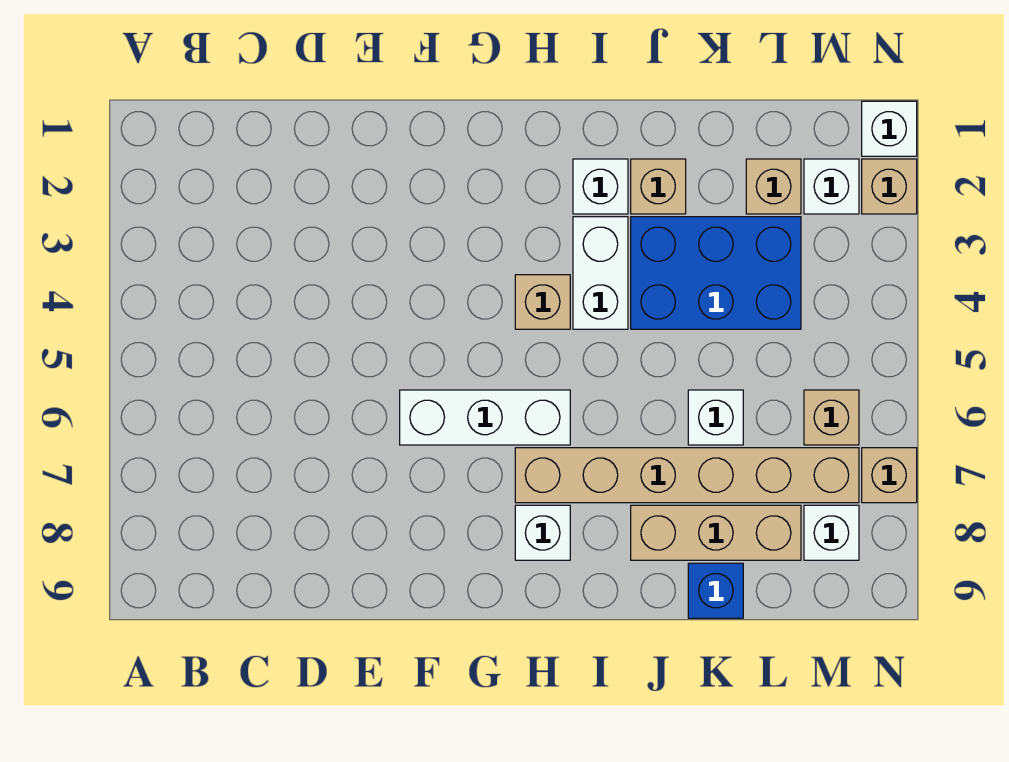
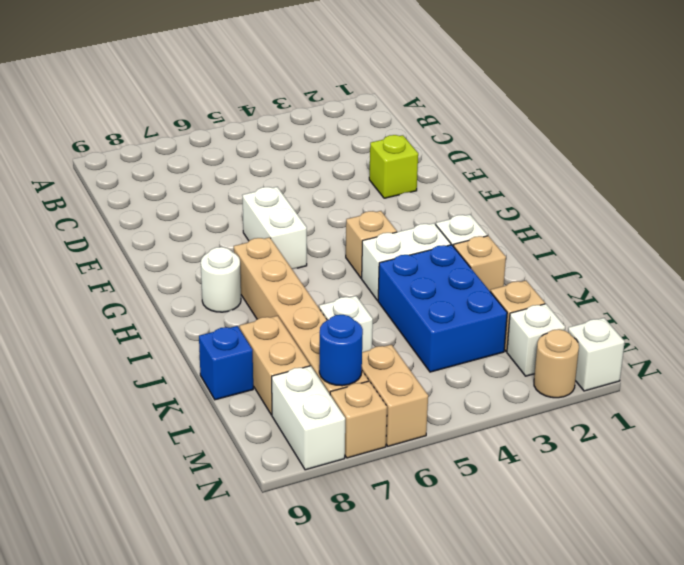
none -> lime brick E2 level 1
white brick F6:H6 level 1 -> white brick F6:G6 level 1
white brick H8 level 1 -> white round brick H8 level 1
tan brick J8:L8 level 1 -> tan brick K8:L8 level 1
tan brick M6 level 1 -> tan brick M6:N6 level 1
none -> blue round brick M7 level 2
white brick M8 level 1 -> white brick M8:N8 level 1
tan brick N2 level 1 -> tan round brick N2 level 1

